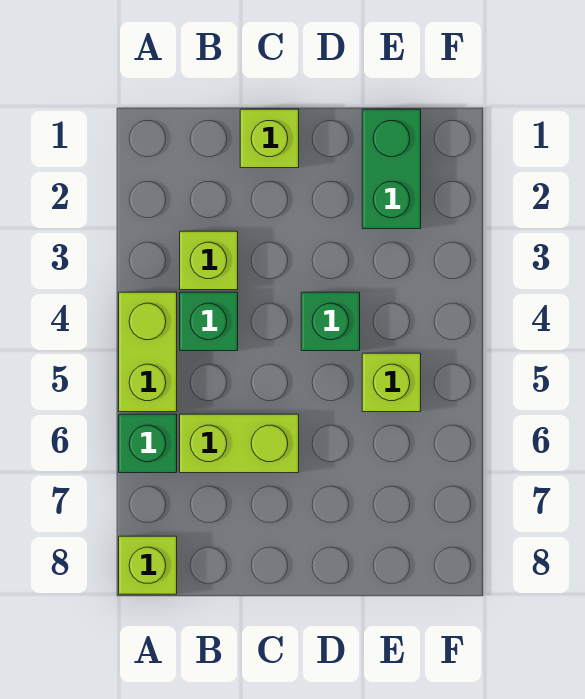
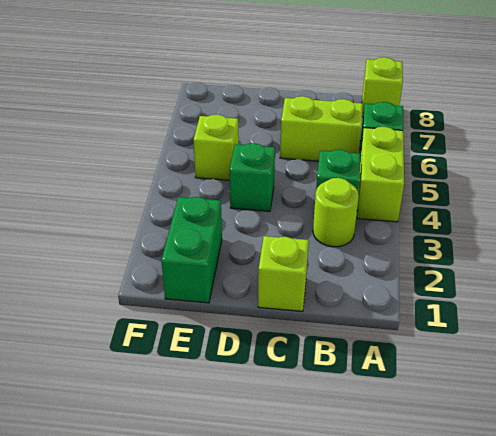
lime brick B3 level 1 -> lime round brick B3 level 1

